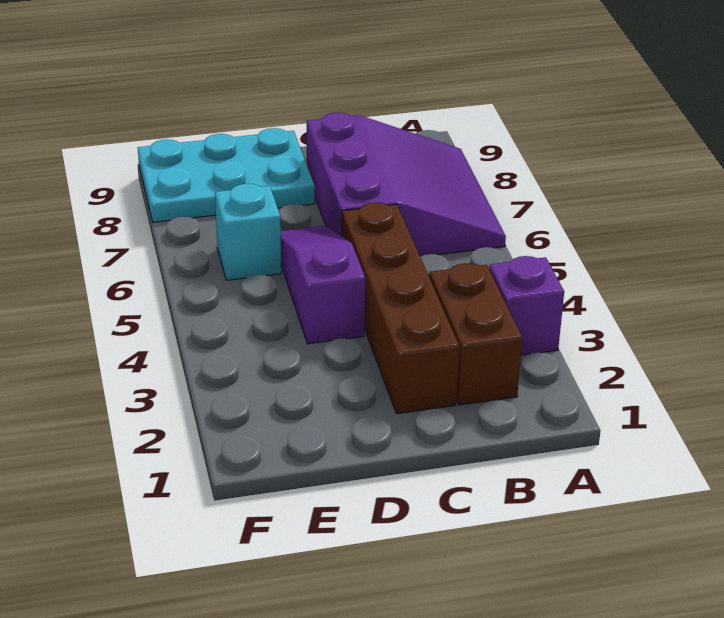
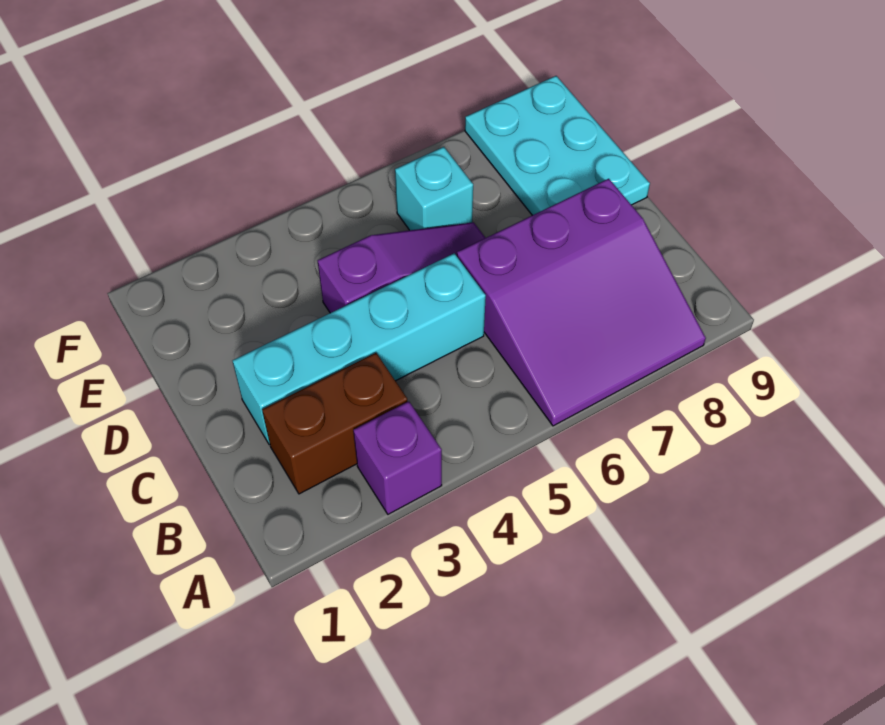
brown brick C2:C5 level 1 -> cyan brick C2:C5 level 1

